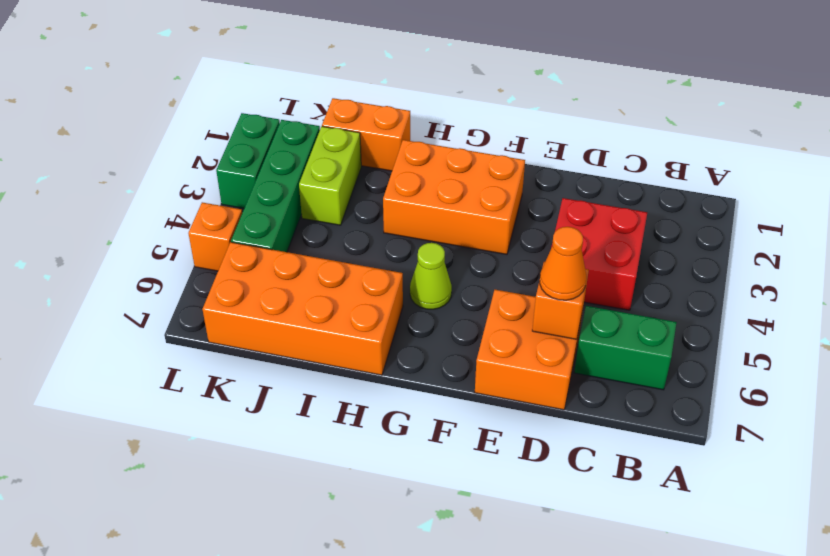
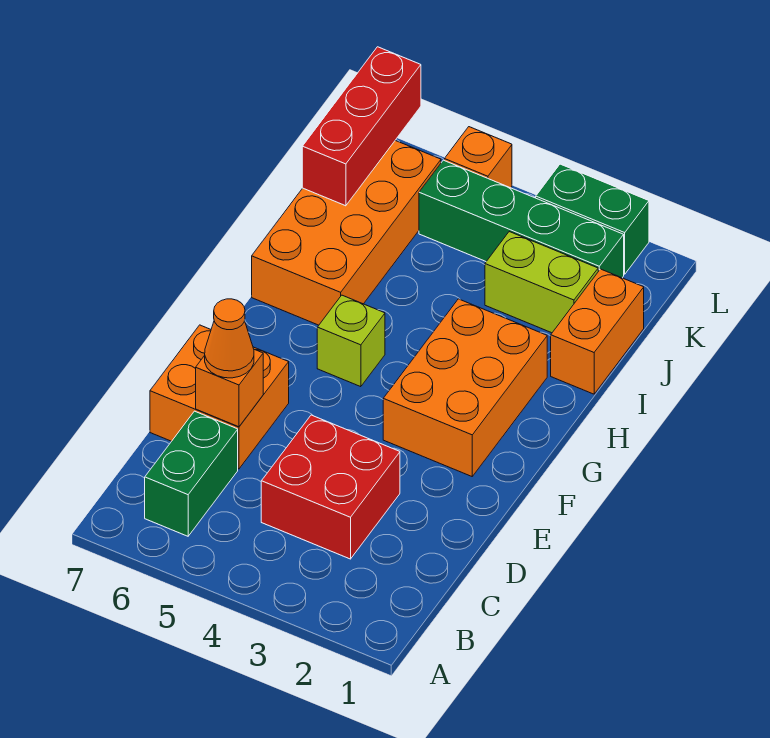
lime cone G5 level 1 -> lime brick G5 level 1
none -> red brick J7:L7 level 2

